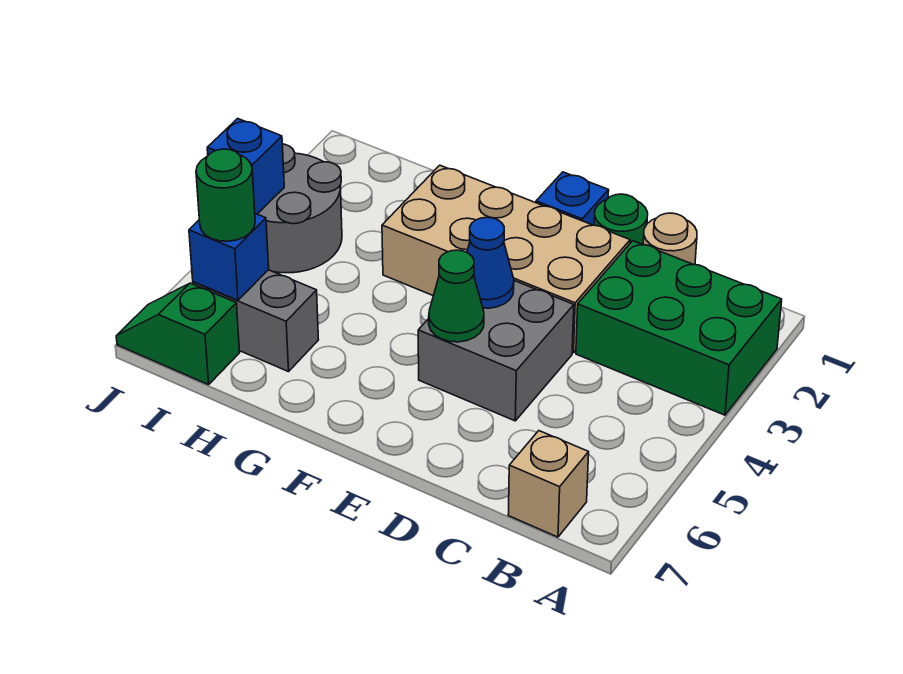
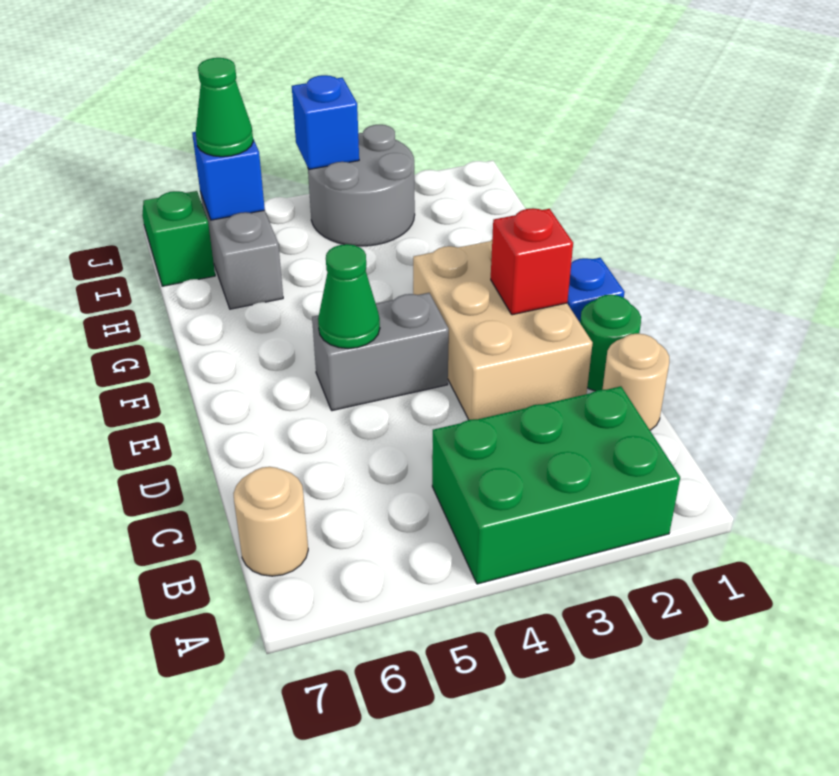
green brick A2:C3 level 1 -> green brick A2:B4 level 1
tan brick B7 level 1 -> tan round brick B7 level 1
tan brick D2:G3 level 1 -> tan brick D2:F3 level 1
grey brick D4:E5 level 1 -> grey brick E4:E5 level 1
none -> red brick E2 level 2
blue cone E4 level 2 -> none
green round brick I6 level 3 -> green cone I6 level 3

